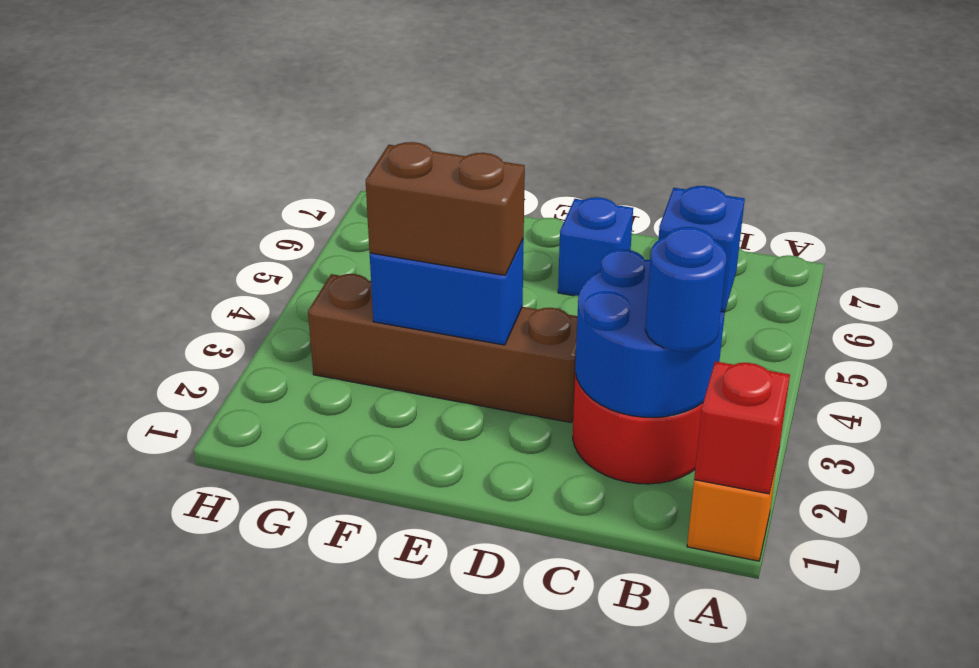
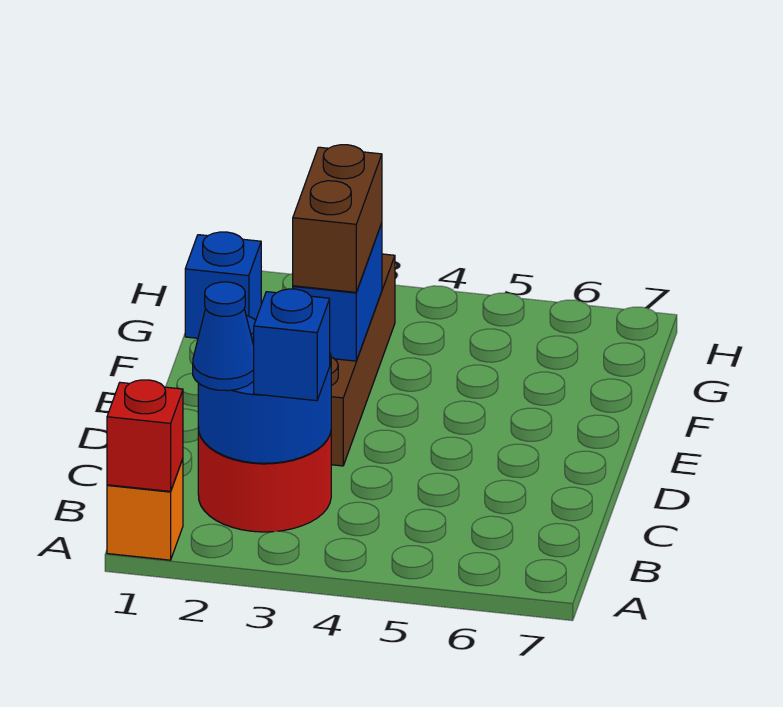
blue round brick B2 level 3 -> blue cone B2 level 3
blue brick D6 level 1 -> blue brick G1 level 1

